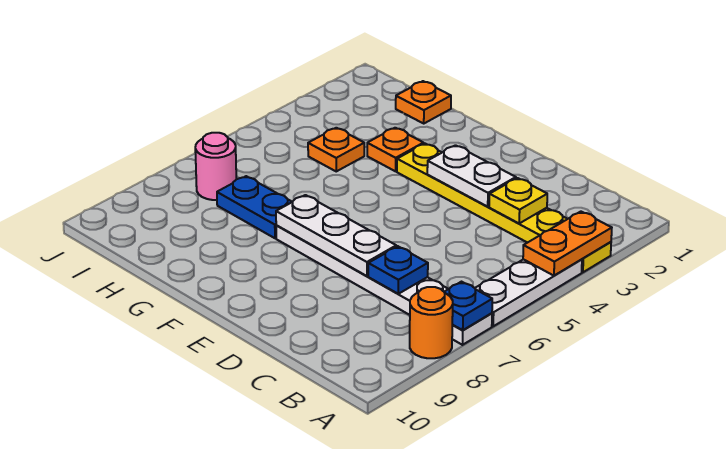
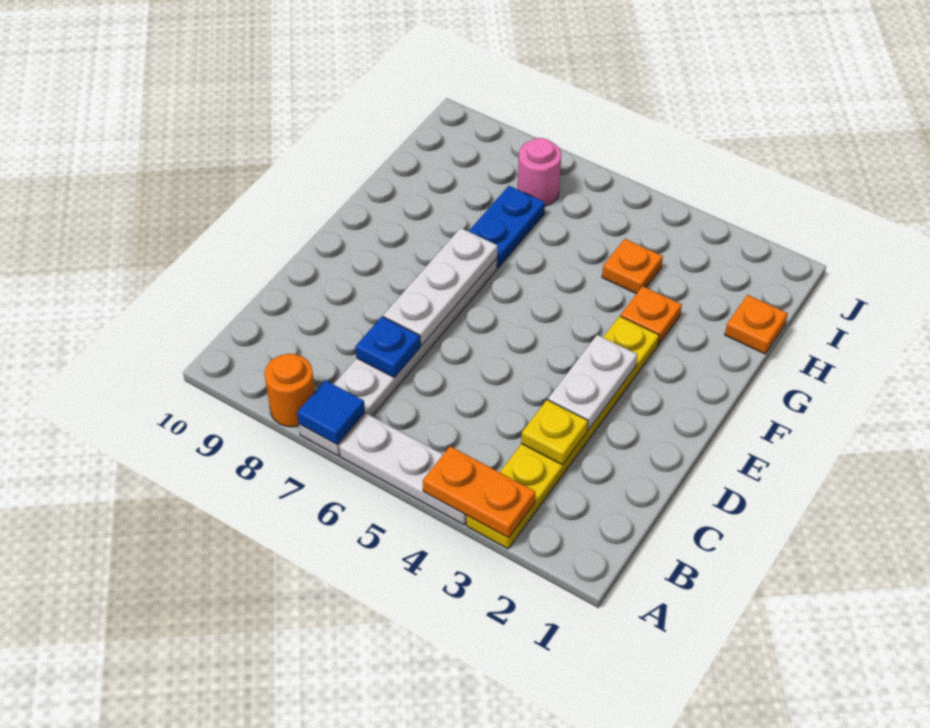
blue plate A7 level 2 -> blue tile A7 level 2

